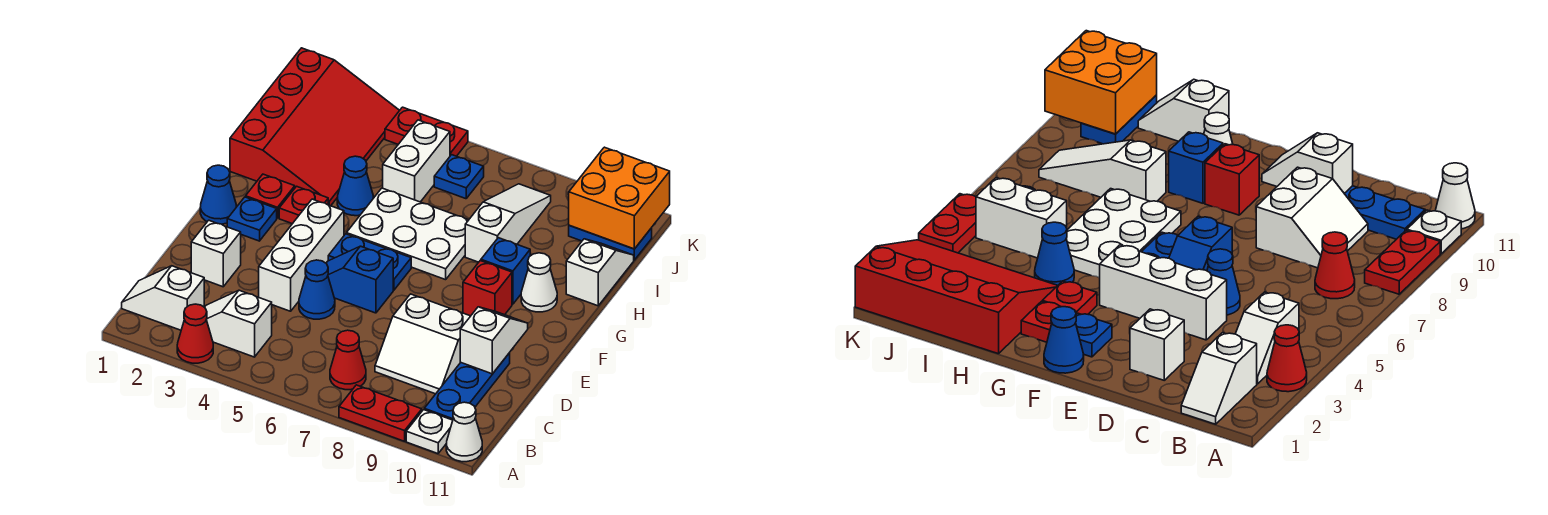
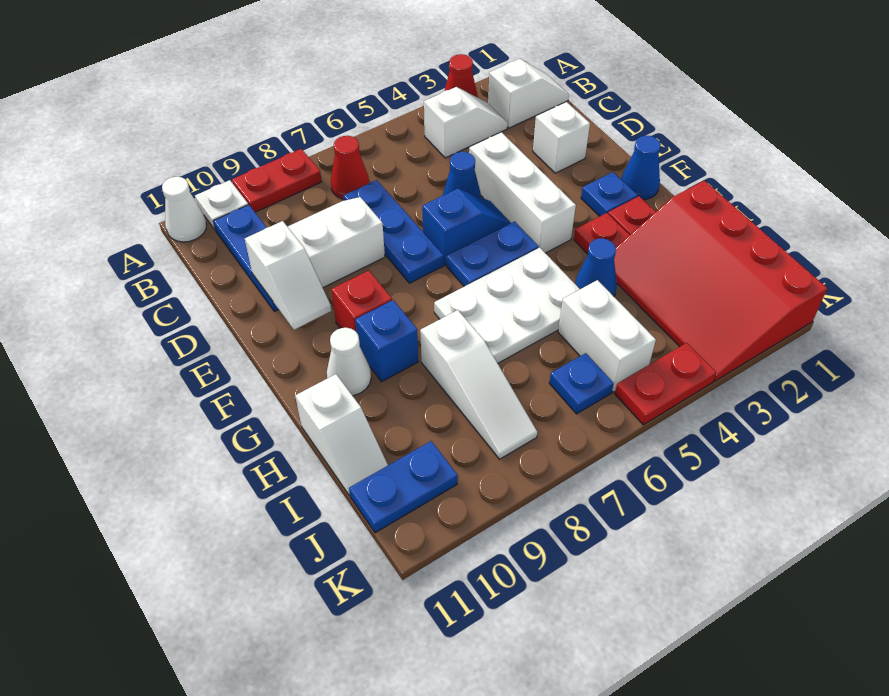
none -> blue plate C7:E7 level 1
orange brick J10:K11 level 2 -> none

